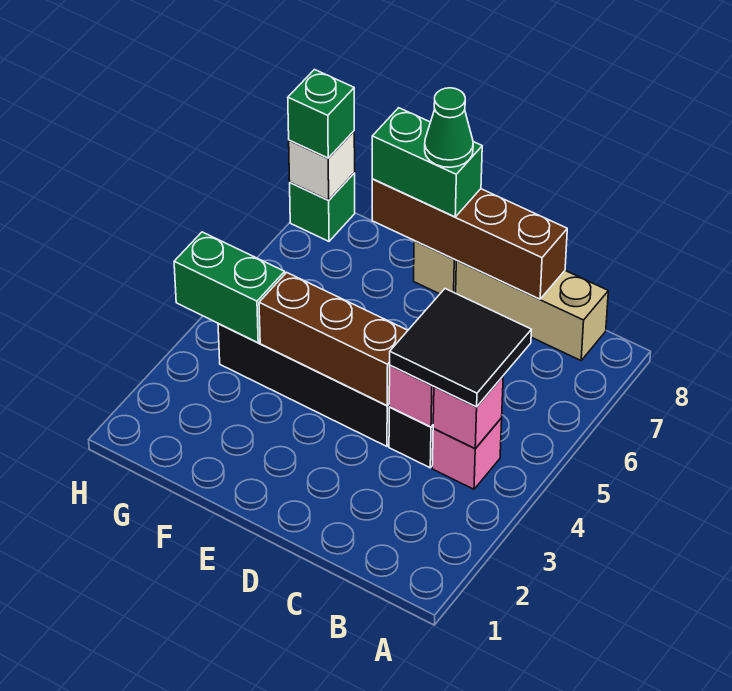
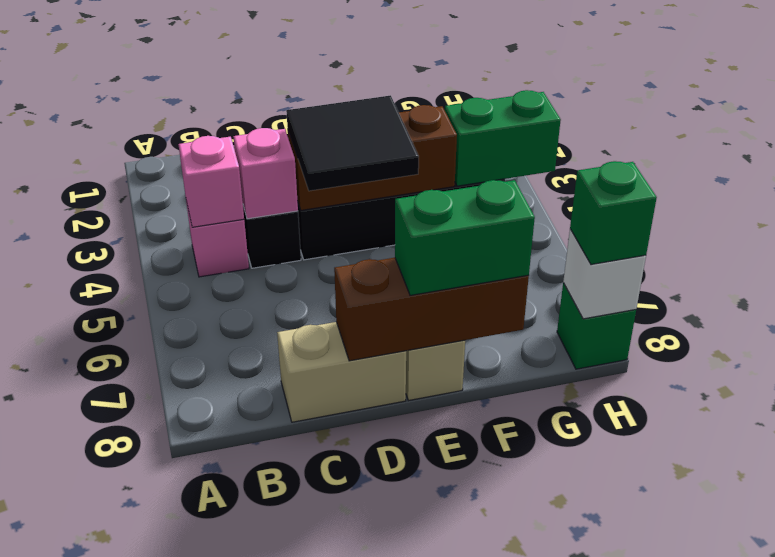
black tile B4:C5 level 3 -> black tile D4:E5 level 3
tan brick B8:D8 level 1 -> tan brick C8:D8 level 1
brown brick C8:F8 level 2 -> brown brick D8:F8 level 2
green cone E8 level 4 -> none

